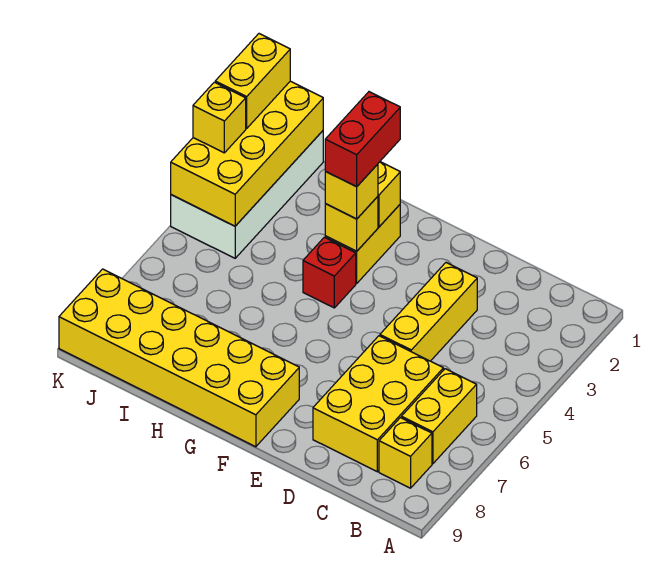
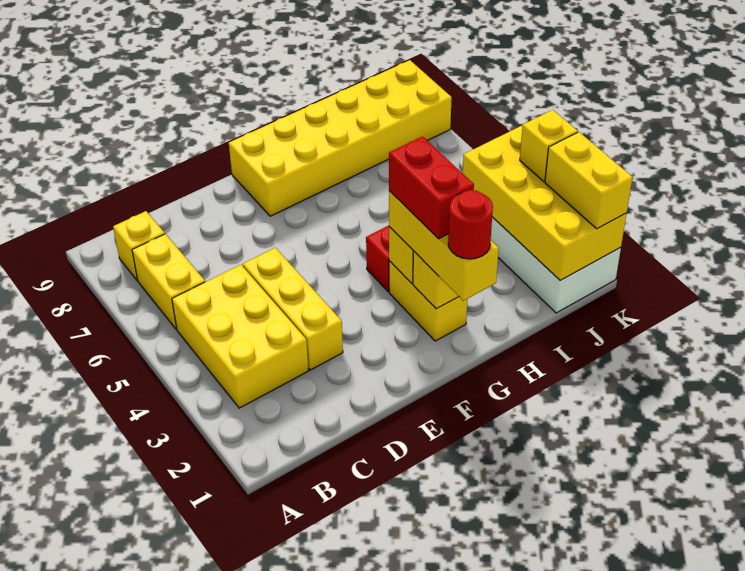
yellow brick C6:D8 level 1 -> yellow brick B3:C5 level 1
none -> red round brick G1 level 4
yellow brick G3 level 3 -> yellow brick G1:G3 level 3

